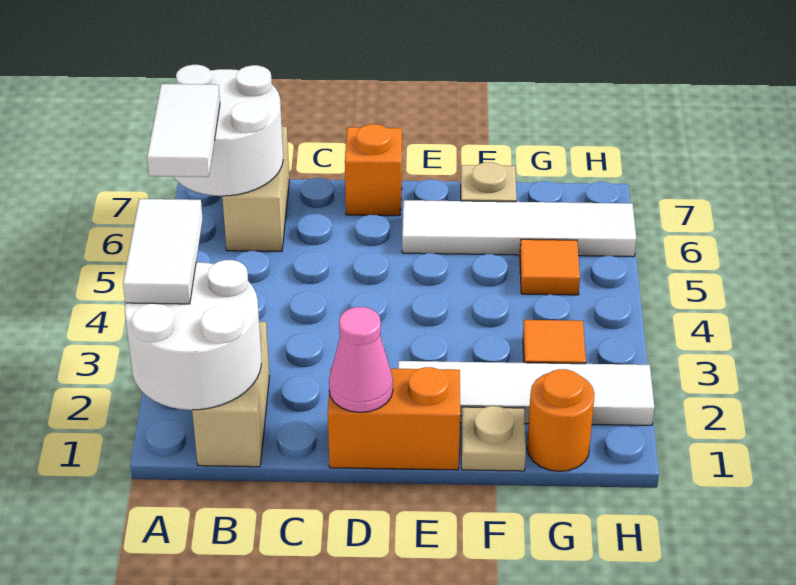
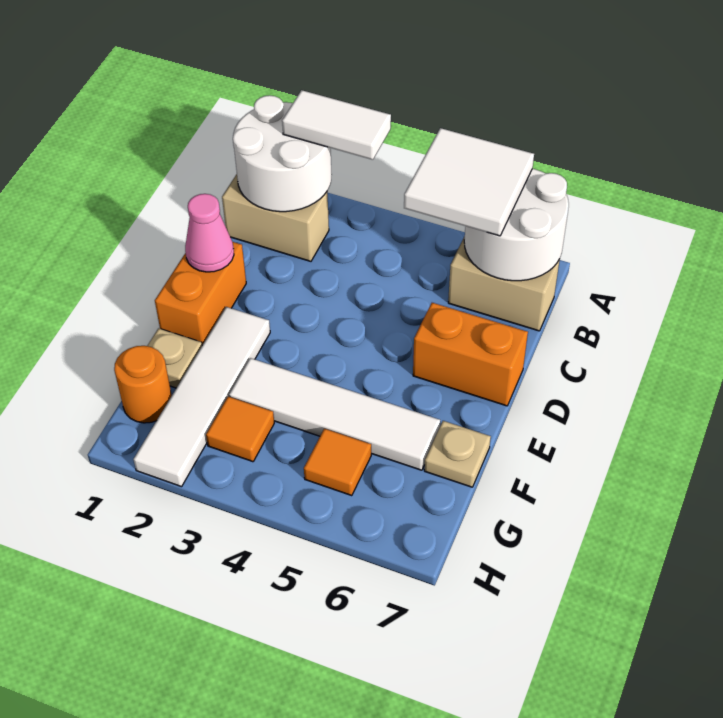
white tile A5:A6 level 3 -> white tile A5:B6 level 3
orange brick D7 level 1 -> orange brick D6:D7 level 1
white tile E6:H6 level 1 -> white tile F3:F6 level 1

